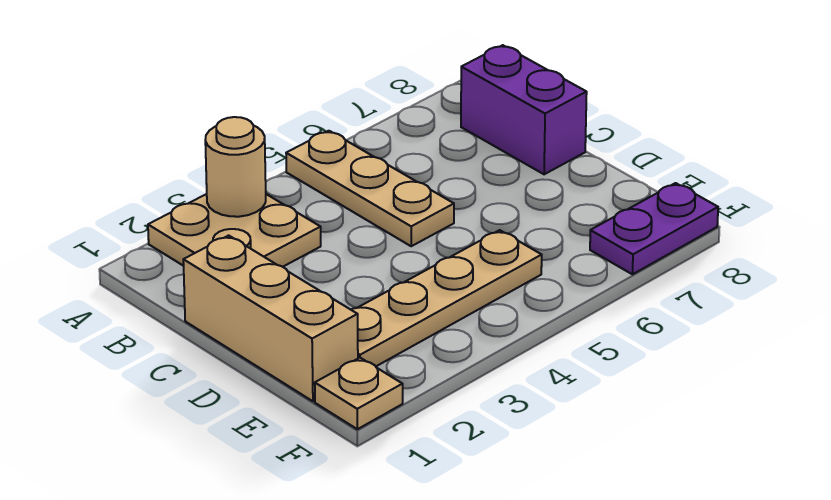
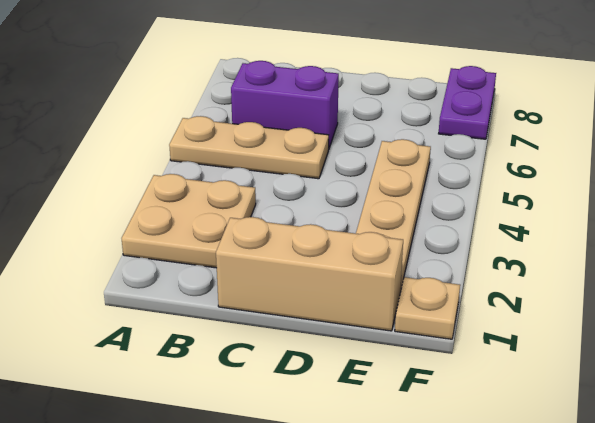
tan round brick A3 level 2 -> none
purple brick B8:C8 level 1 -> purple brick B6:C6 level 1

